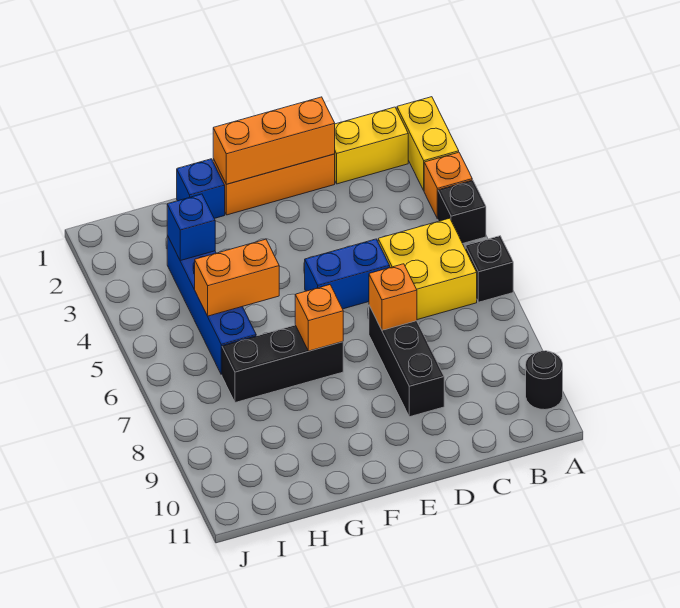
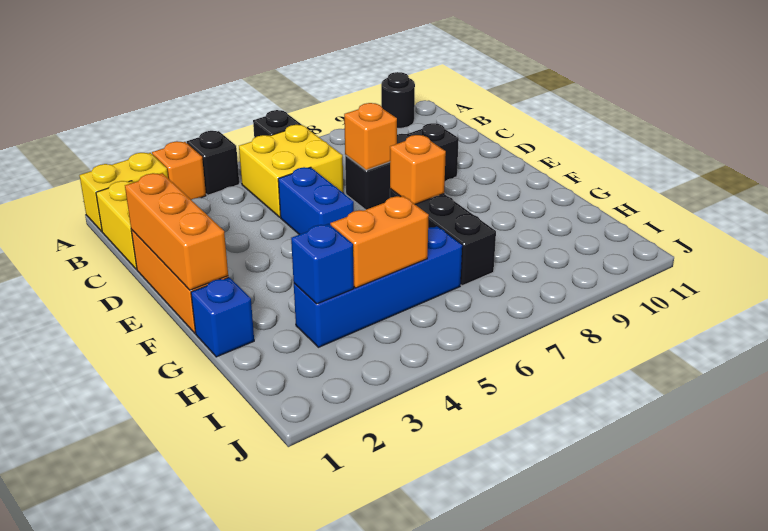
orange brick G5:H5 level 2 -> orange brick H4:H5 level 2

